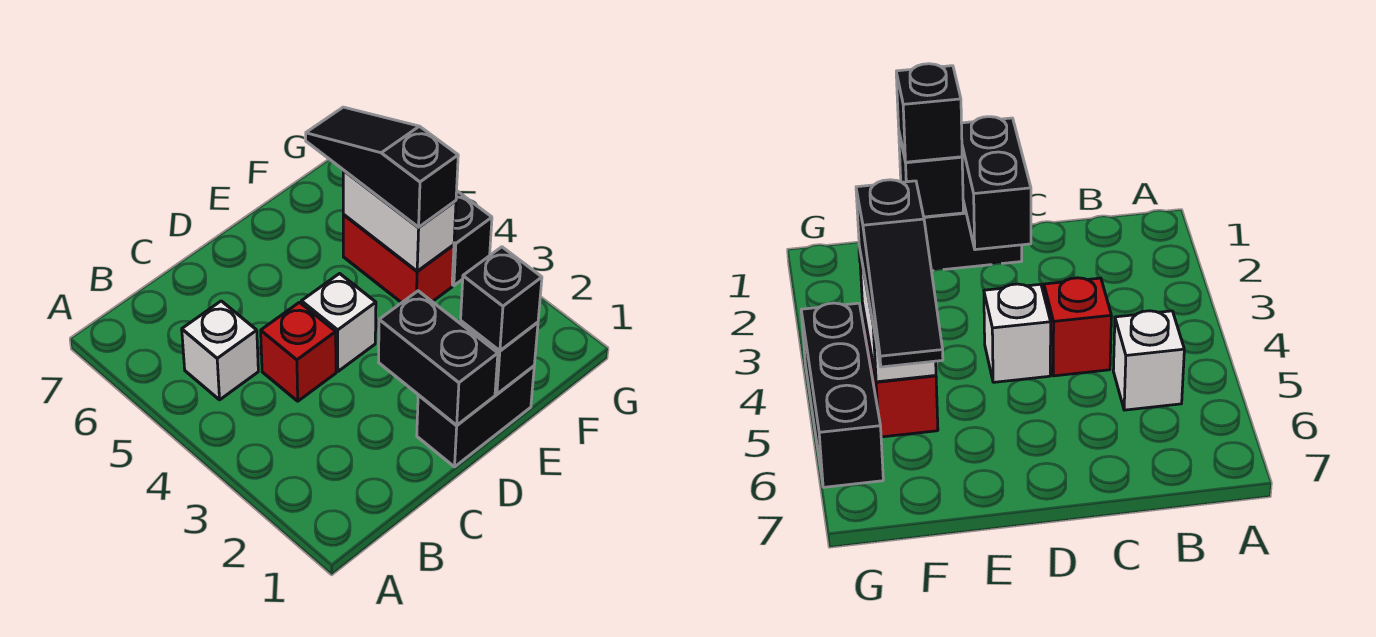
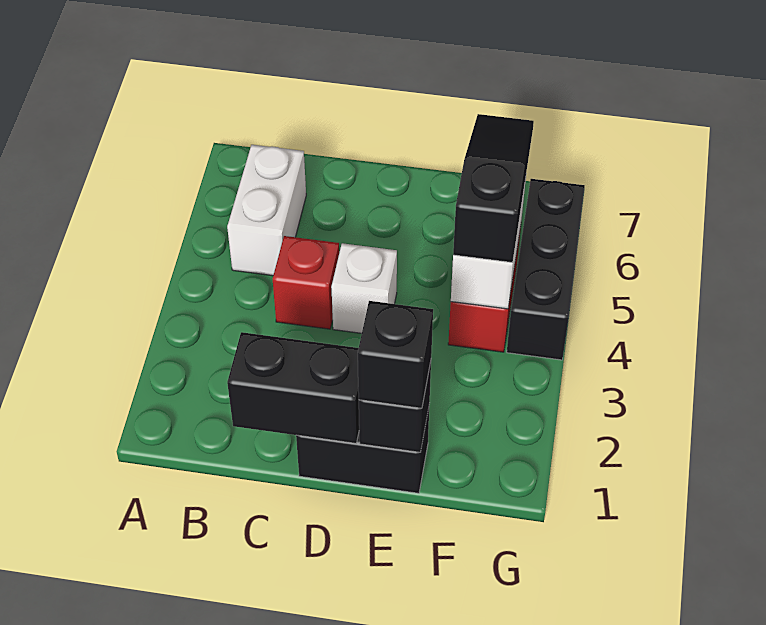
white brick B5 level 1 -> white brick B5:B6 level 1
black brick D1:D2 level 2 -> black brick C1:D1 level 2

